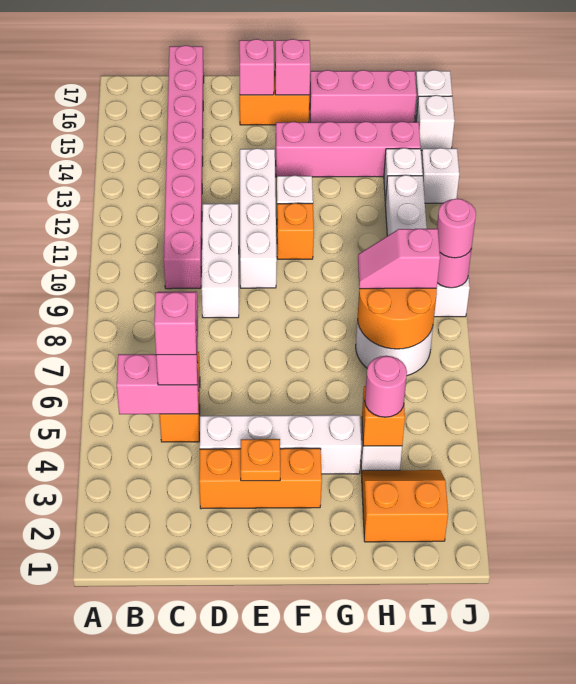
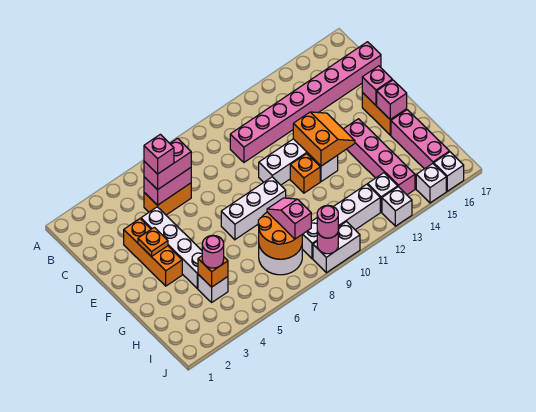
pink brick B5:C5 level 2 -> pink brick C5:C6 level 2
white brick D9:D11 level 1 -> white brick F7:F9 level 1
orange slope H2:I3 level 1 top 2 -> orange slope E12:F13 level 2 top 12

